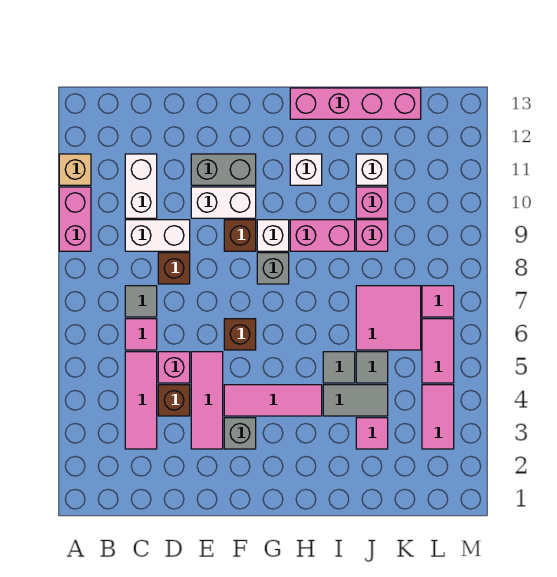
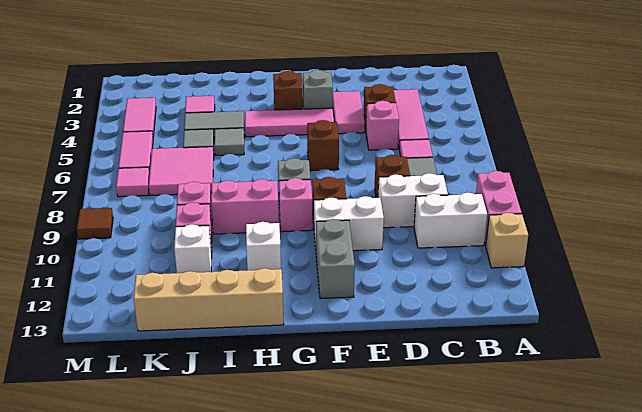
white brick C10:C11 level 1 -> white brick B10:C10 level 1
pink tile E3:E5 level 1 -> pink tile E3:E4 level 1
grey brick E11:F11 level 1 -> grey brick F11:F12 level 1
none -> brown brick G3 level 1
white brick G9 level 1 -> pink brick G9 level 1
pink brick H13:K13 level 1 -> tan brick H13:K13 level 1
none -> brown tile M9 level 1

